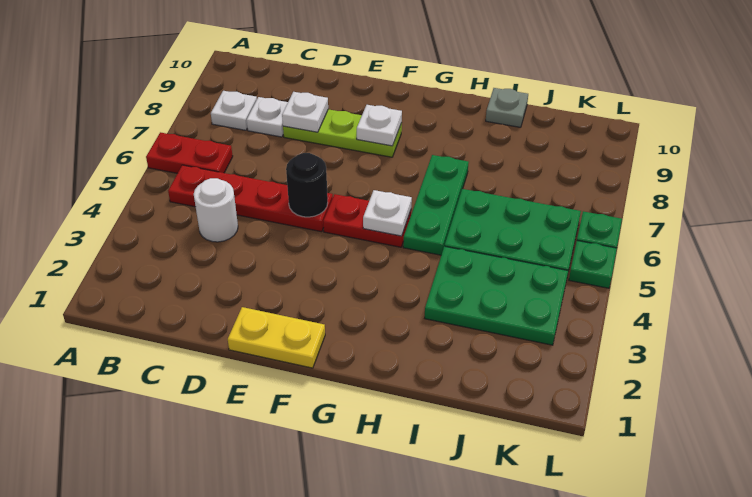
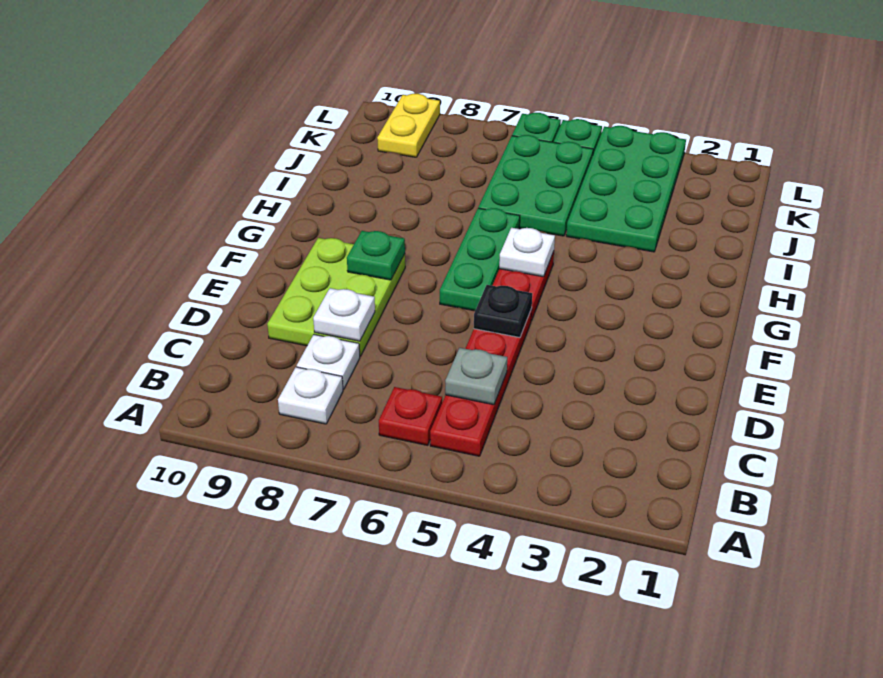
red plate A6:B6 level 1 -> red plate B6 level 1
white round brick C4 level 1 -> none
lime plate D8:F8 level 1 -> lime plate D8:F9 level 1
yellow plate E1:F1 level 1 -> yellow plate K9:L9 level 1
black round brick E5 level 2 -> black plate E5 level 2
white plate F8 level 2 -> green plate F8 level 2
green plate H5:H7 level 1 -> green plate F6:H6 level 1
green plate I3:K4 level 1 -> green plate I3:L4 level 1
grey plate I10 level 1 -> grey plate C5 level 2

